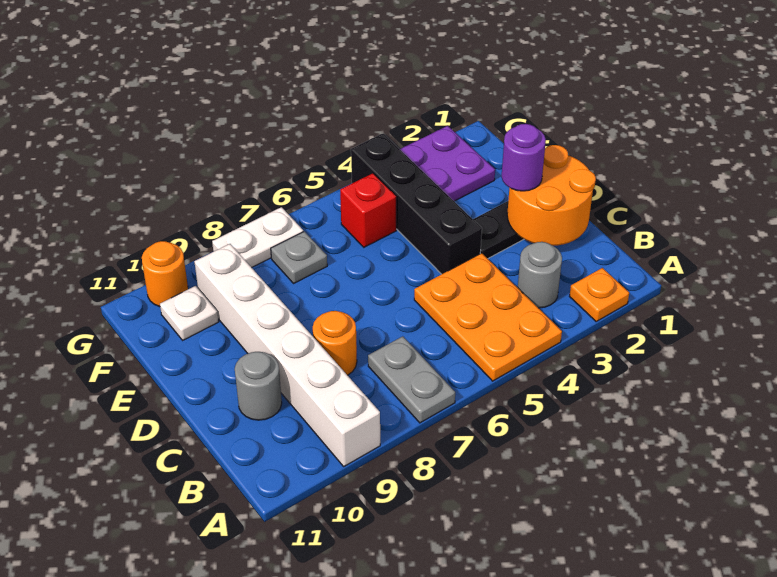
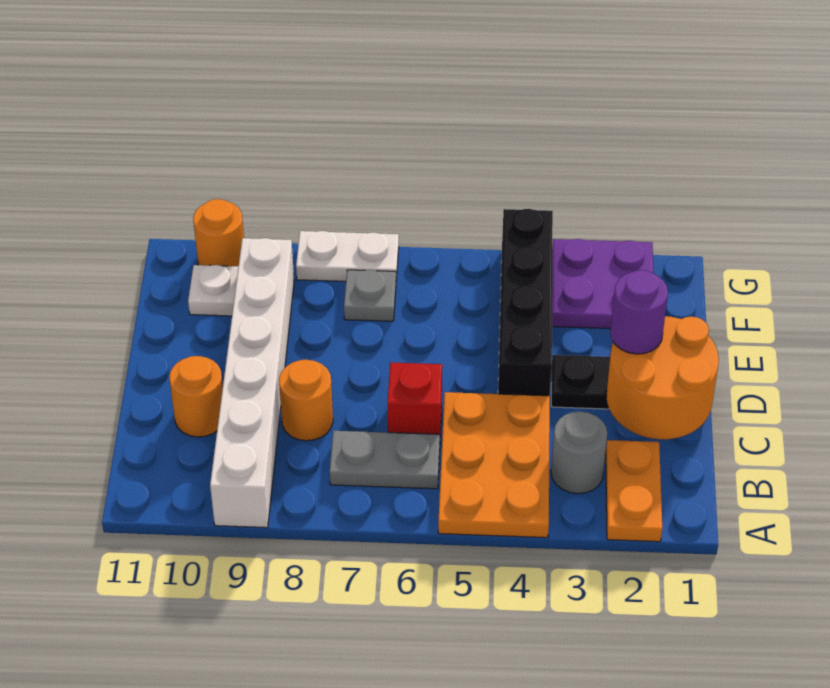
orange plate A2 level 1 -> orange plate A2:B2 level 1
grey plate A7:B7 level 1 -> grey plate B6:B7 level 1
grey round brick C10 level 1 -> orange round brick C10 level 1
red brick F5 level 1 -> red brick C6 level 1

